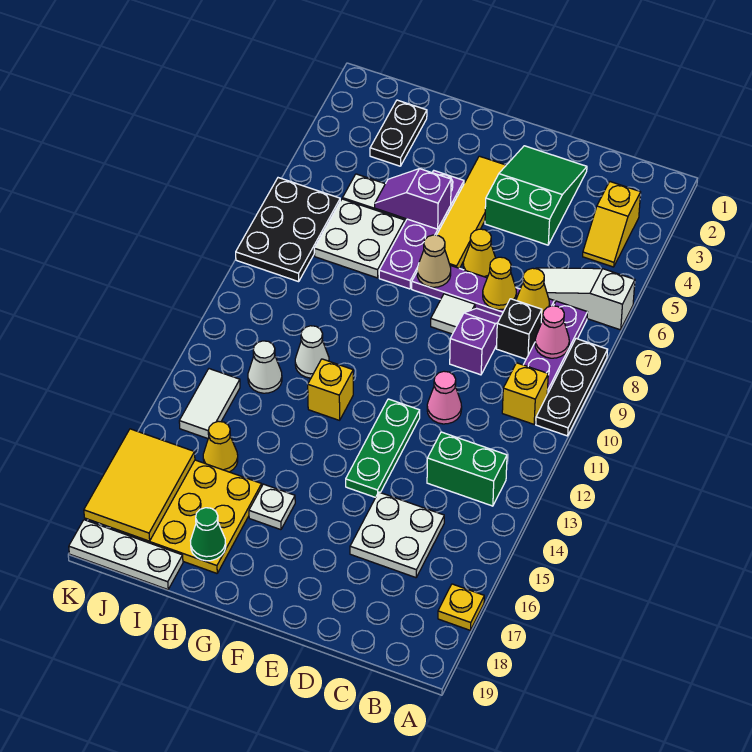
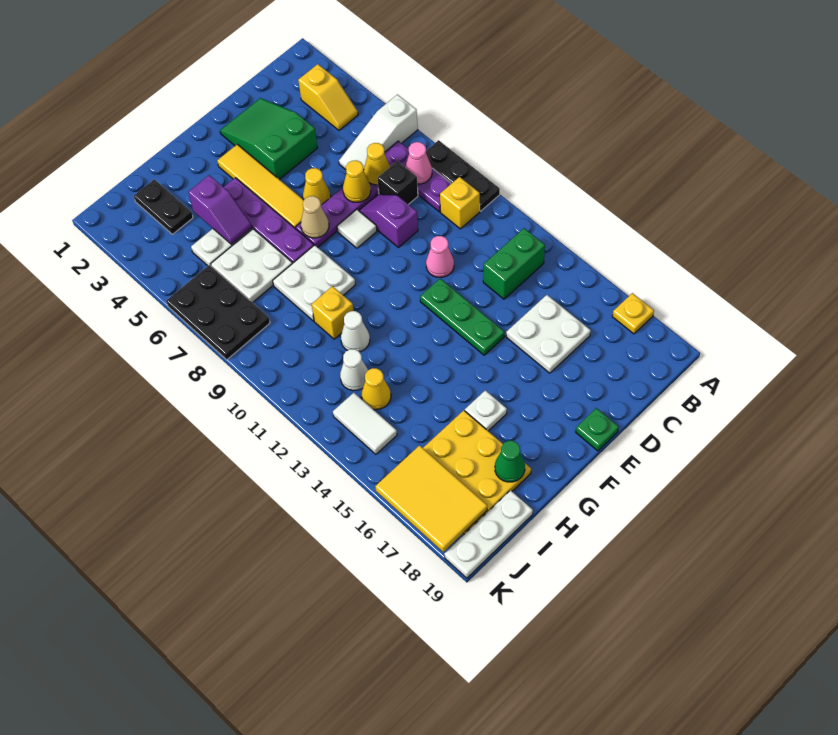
none -> green plate E19 level 1
purple slope G5:H5 level 2 top G -> purple slope H4:H5 level 2 top 4
none -> white plate G8:H9 level 1
yellow brick G12 level 1 -> yellow brick H10 level 1
yellow cone I15 level 1 -> yellow cone I13 level 1

